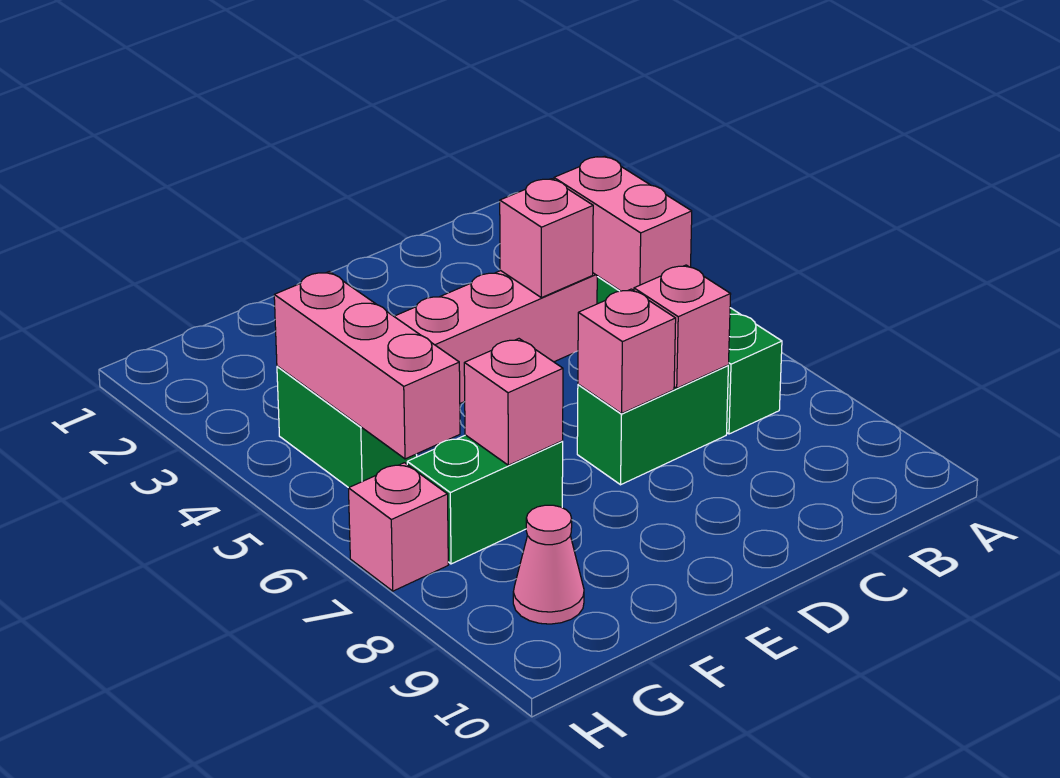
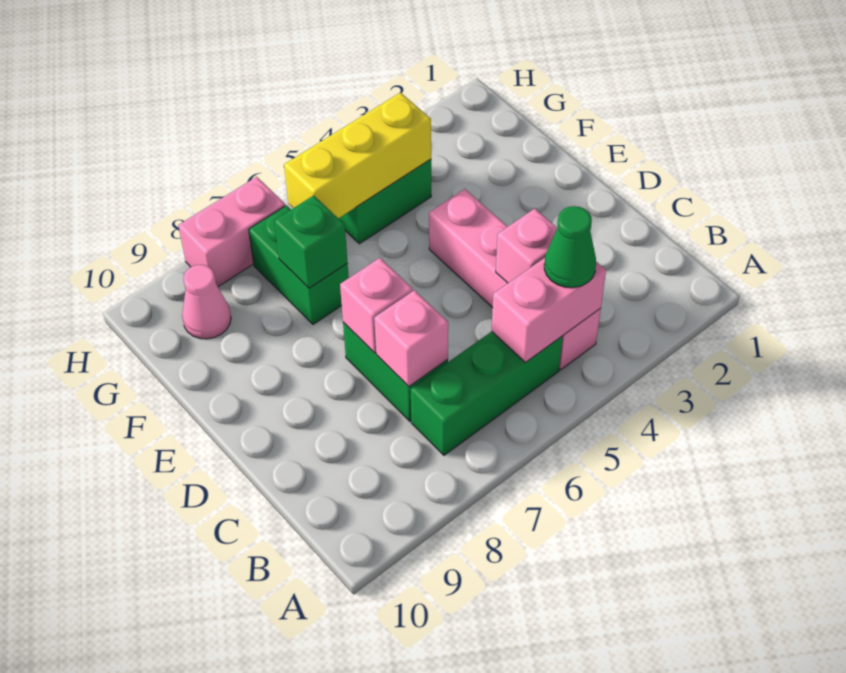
none -> green cone B4 level 3
pink brick F7 level 2 -> green brick F7 level 2
pink brick G4:G6 level 2 -> yellow brick G4:G6 level 2
pink brick H7 level 1 -> pink brick H7:H8 level 1

